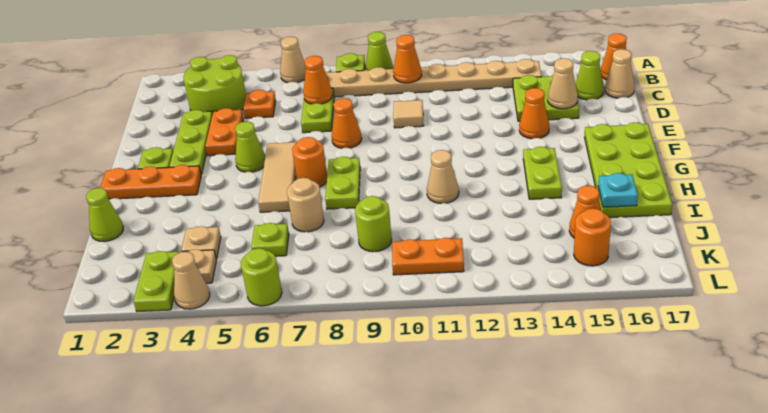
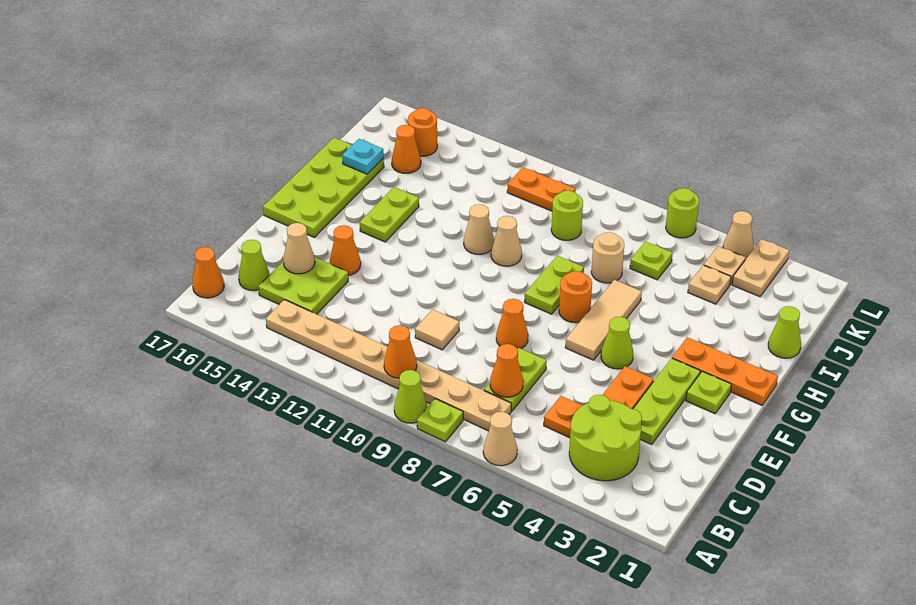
tan cone C17 level 1 -> tan cone H10 level 1
lime plate K3:L3 level 1 -> tan plate K3:L3 level 1

